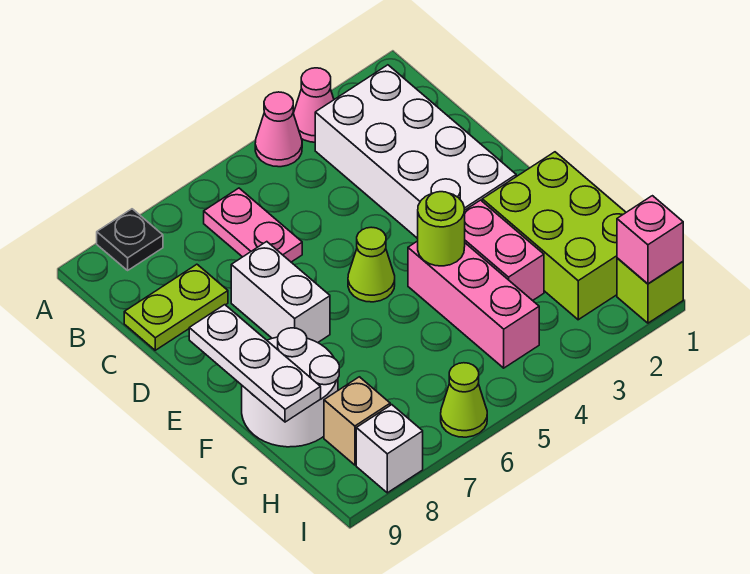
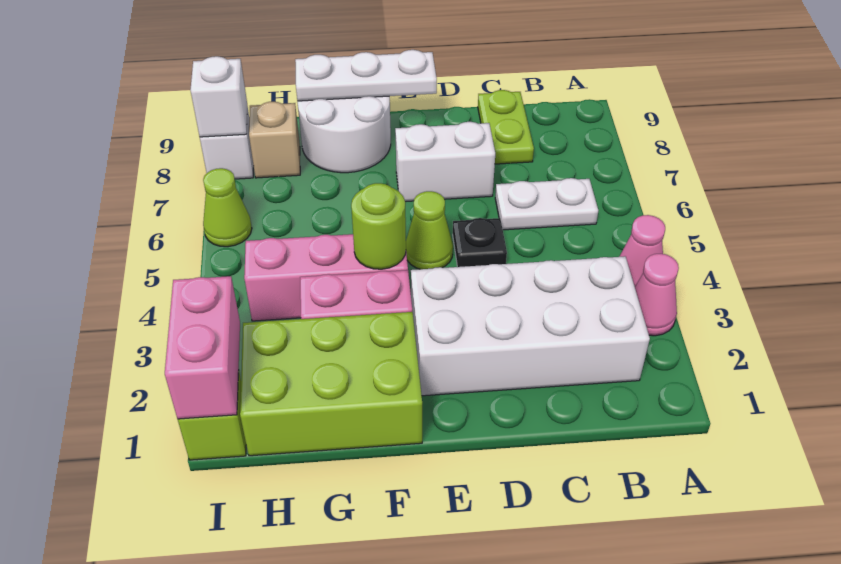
black plate A8 level 1 -> black plate D5 level 1
pink plate B6:C6 level 1 -> white plate B6:C6 level 1
pink brick I1 level 2 -> pink brick I1:I2 level 2
none -> white brick I8 level 2

